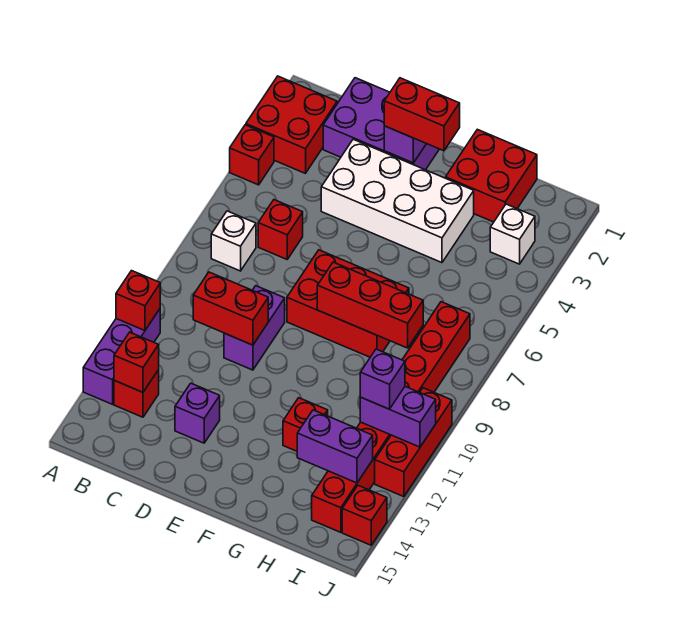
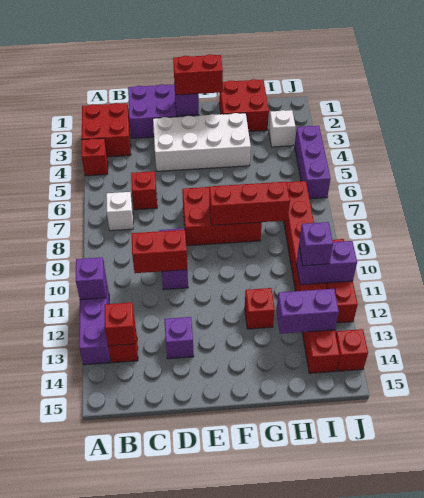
red brick A11 level 2 -> purple brick A11 level 2
none -> purple brick J4:J6 level 1

